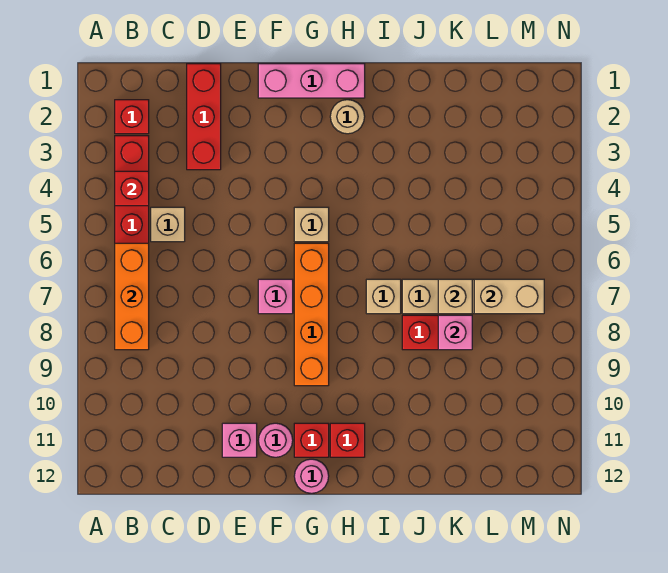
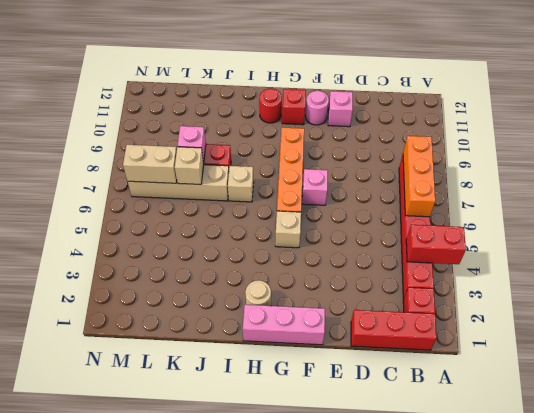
red brick B4 level 2 -> red brick A4:B4 level 2
tan brick C5 level 1 -> none
red brick D1:D3 level 1 -> red brick B1:D1 level 1
pink round brick G12 level 1 -> none
red brick H11 level 1 -> red round brick H11 level 1

